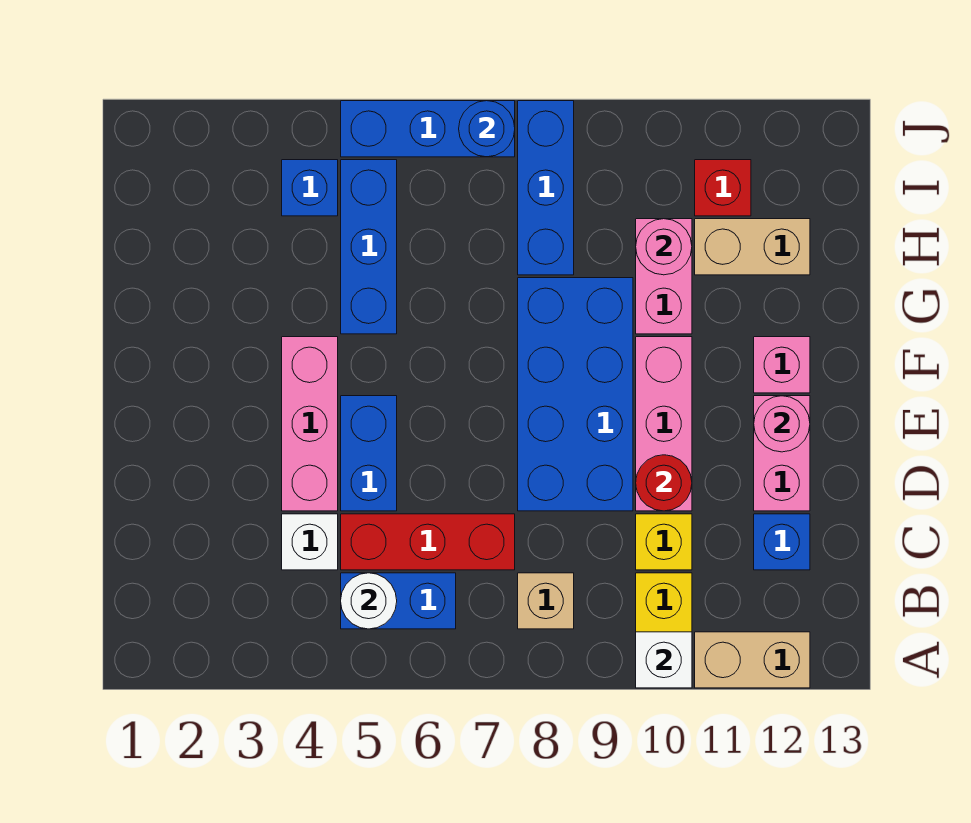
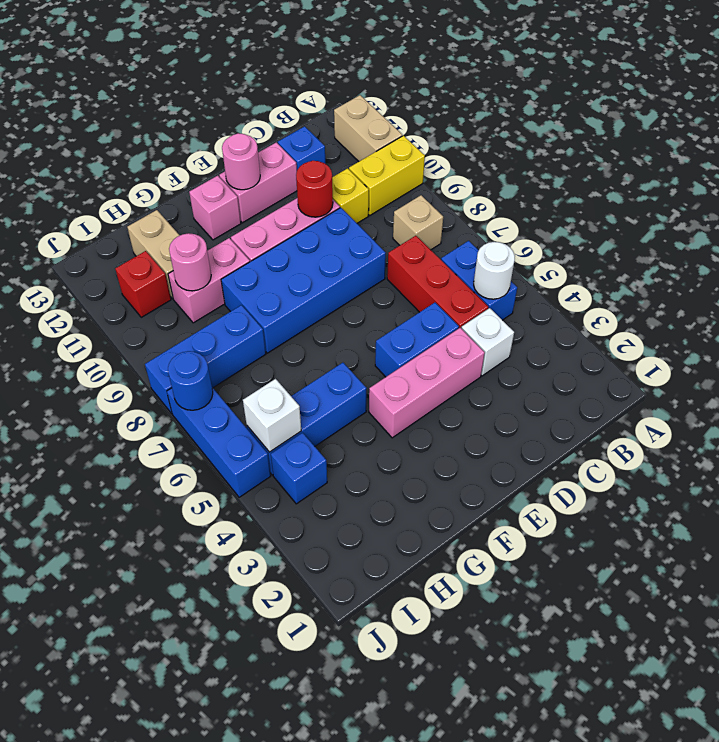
white brick A10 level 2 -> white brick I5 level 2

